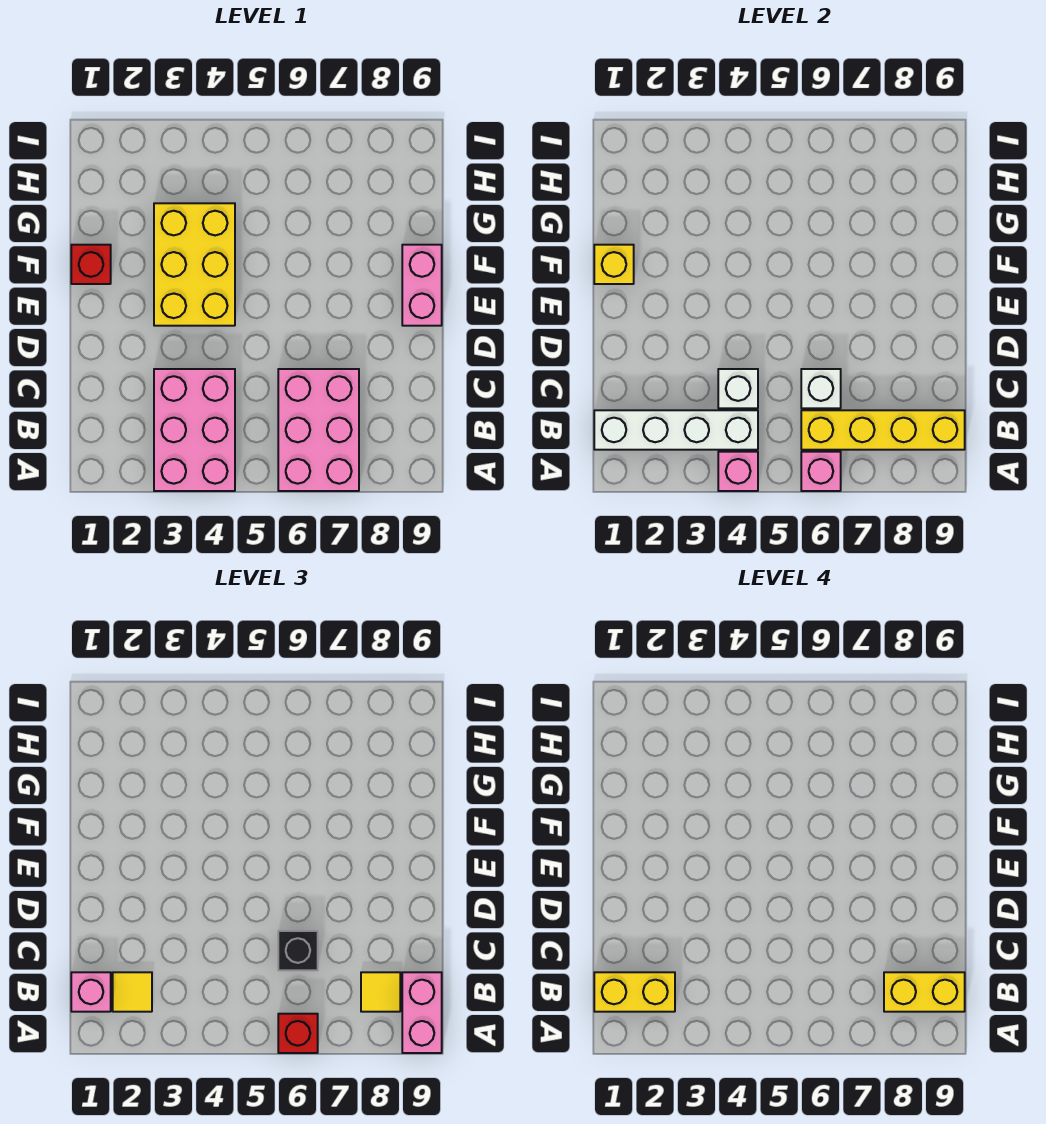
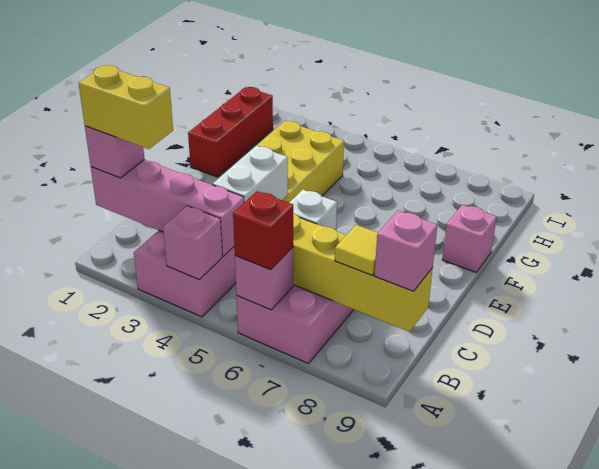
pink brick A9:B9 level 3 -> pink brick B9 level 3
white brick B1:B4 level 2 -> pink brick B1:B4 level 2
yellow tile B2 level 3 -> none
yellow brick B8:B9 level 4 -> none
white brick C4 level 2 -> white brick C4:D4 level 2
black brick C6 level 3 -> none
pink brick E9:F9 level 1 -> pink brick F9 level 1
red brick F1 level 1 -> red brick F1:H1 level 1
yellow brick F1 level 2 -> none

